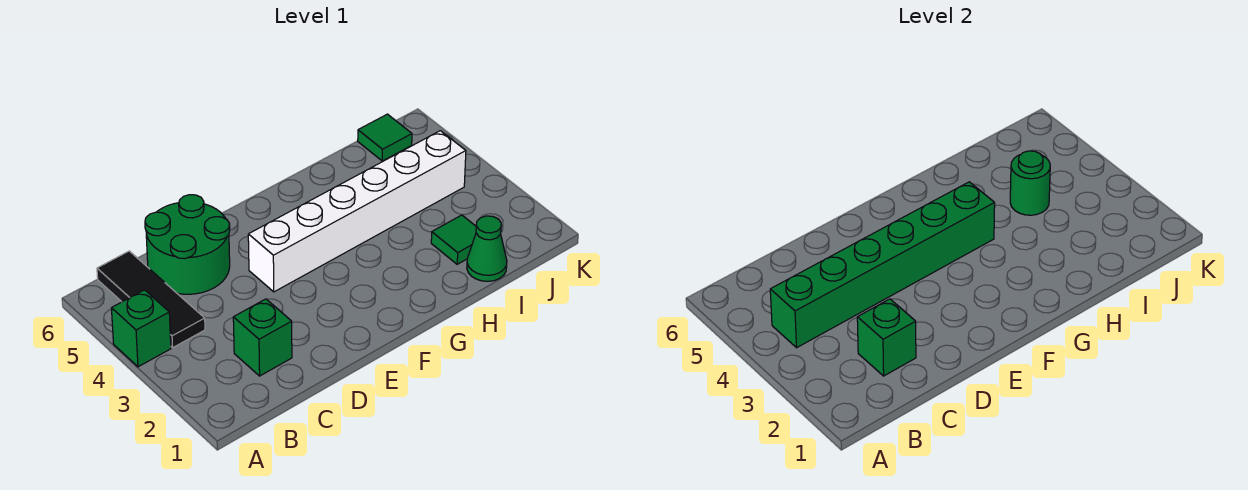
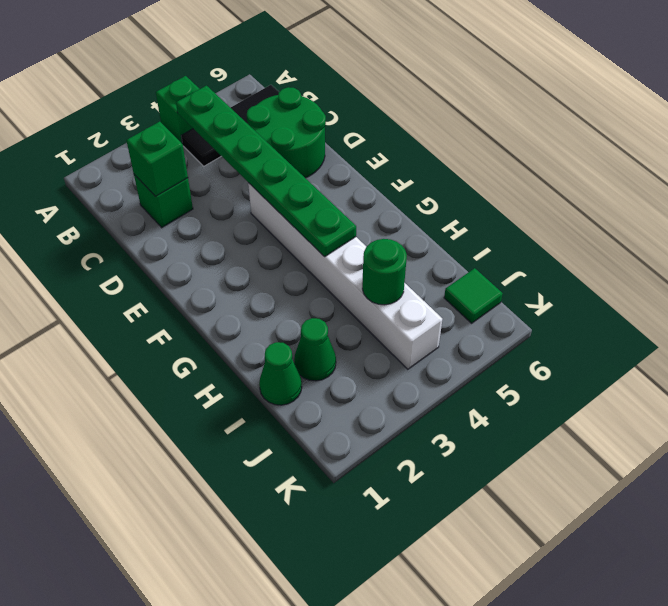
green brick B4:G4 level 2 -> green plate B4:G4 level 2
green tile I2 level 1 -> green cone I2 level 1

